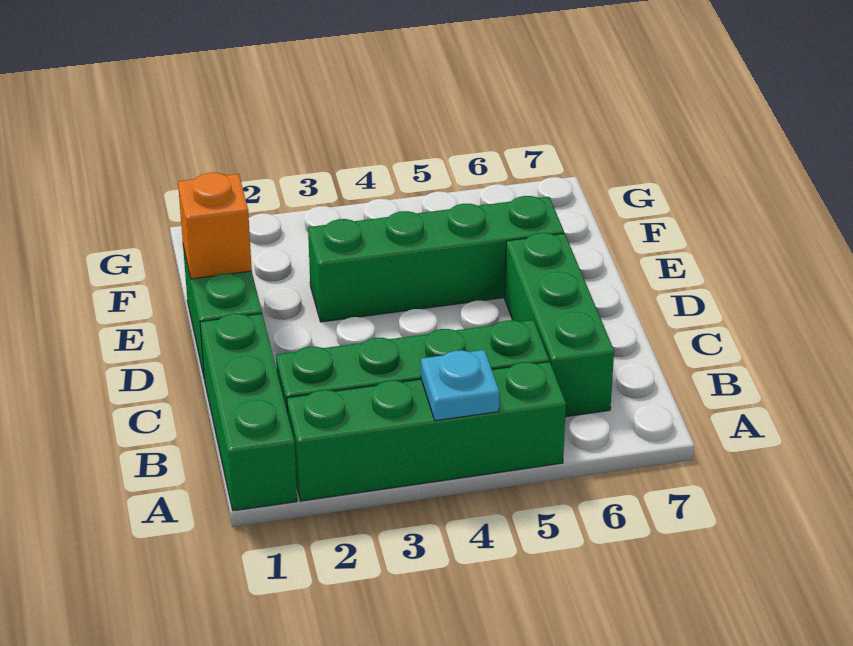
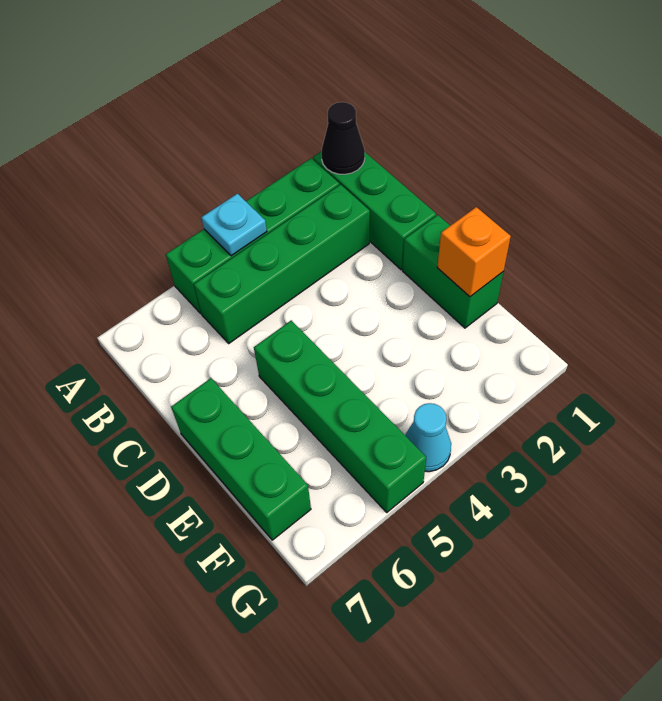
none -> black cone A1 level 2
green brick B6:D6 level 1 -> green brick D7:F7 level 1
green brick E3:E6 level 1 -> green brick D5:G5 level 1
none -> cyan cone G4 level 1

